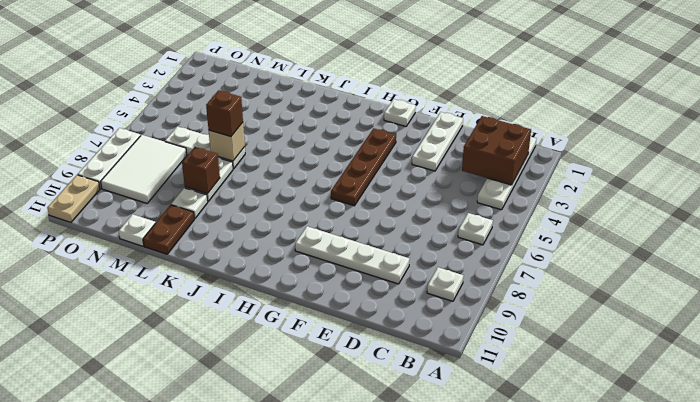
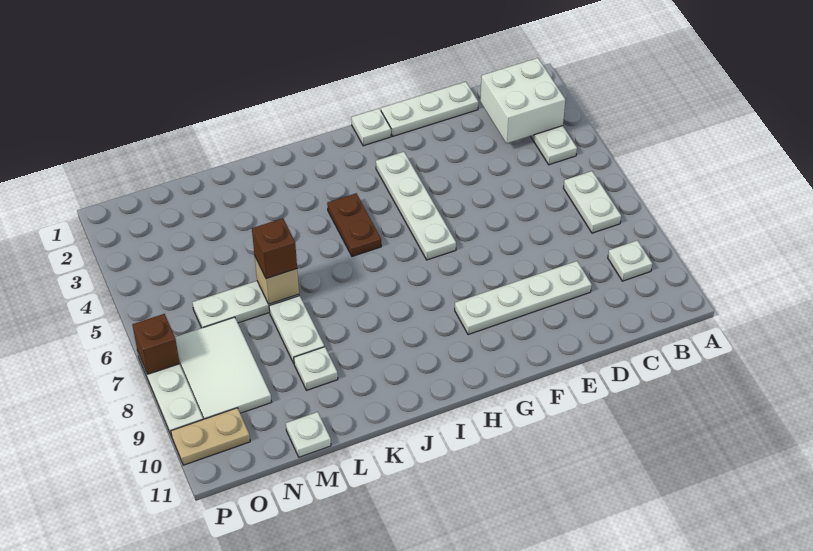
brown brick B2:C3 level 2 -> white brick B2:C3 level 2
white plate B6 level 1 -> white plate B6:B7 level 1
white plate E1:E3 level 1 -> white plate D1:F1 level 1
brown plate G3:G6 level 1 -> white plate G3:G6 level 1
brown brick L8 level 2 -> brown brick P7 level 2
brown plate L10:L11 level 1 -> brown plate I4:I5 level 1
tan plate P10:P11 level 1 -> tan plate O10:P10 level 1

